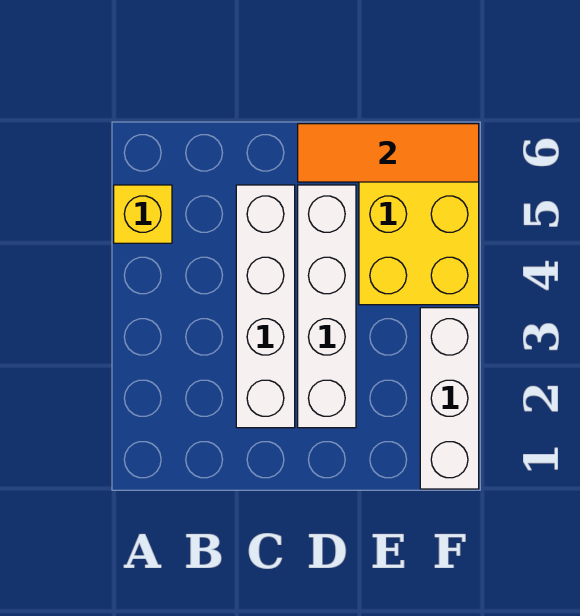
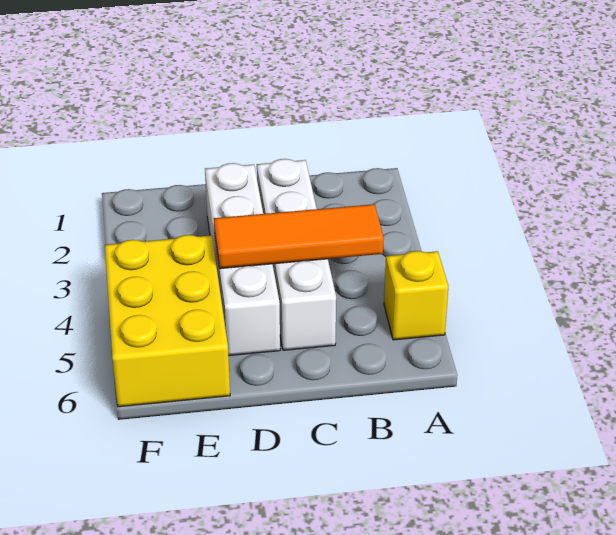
orange tile D6:F6 level 2 -> orange tile B4:D4 level 2
white brick F1:F3 level 1 -> none

